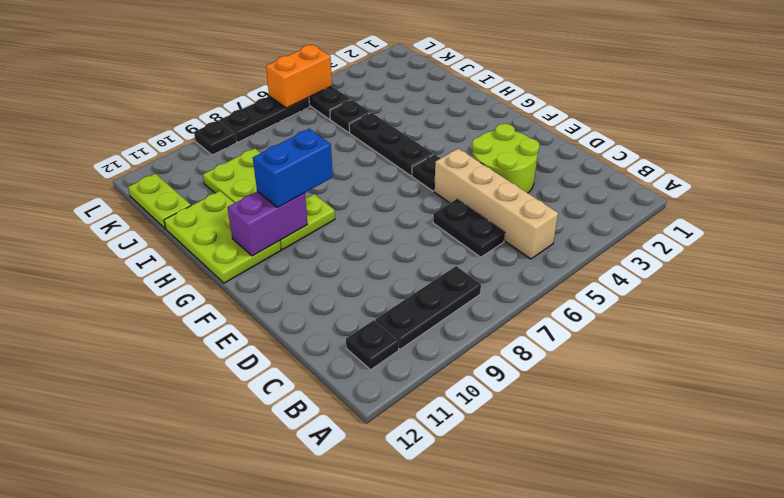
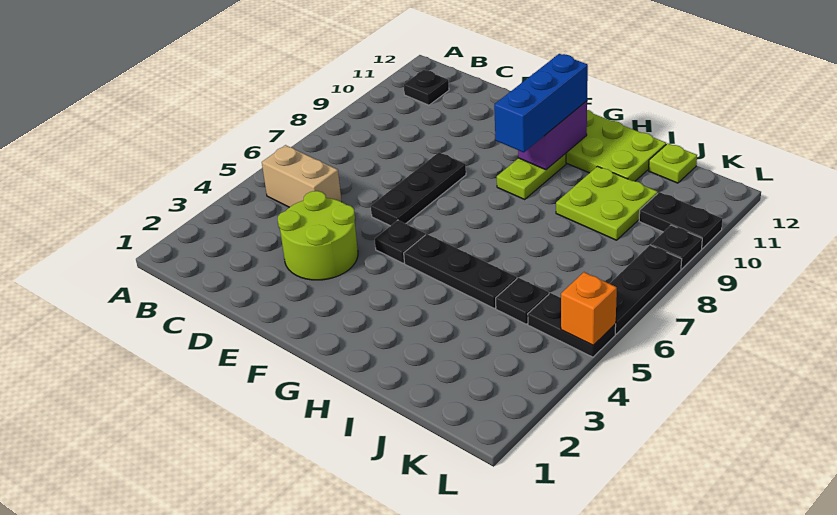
tan brick B5:E5 level 1 -> tan brick B5:C5 level 1
black plate B8:B10 level 1 -> black plate E6:E8 level 1
black plate C6:D6 level 1 -> black plate K10:L10 level 1
blue brick G9:G10 level 3 -> blue brick G9:G11 level 3
lime plate J12:K12 level 1 -> lime plate J12 level 1
orange brick L5:L6 level 2 -> orange brick L5 level 2

